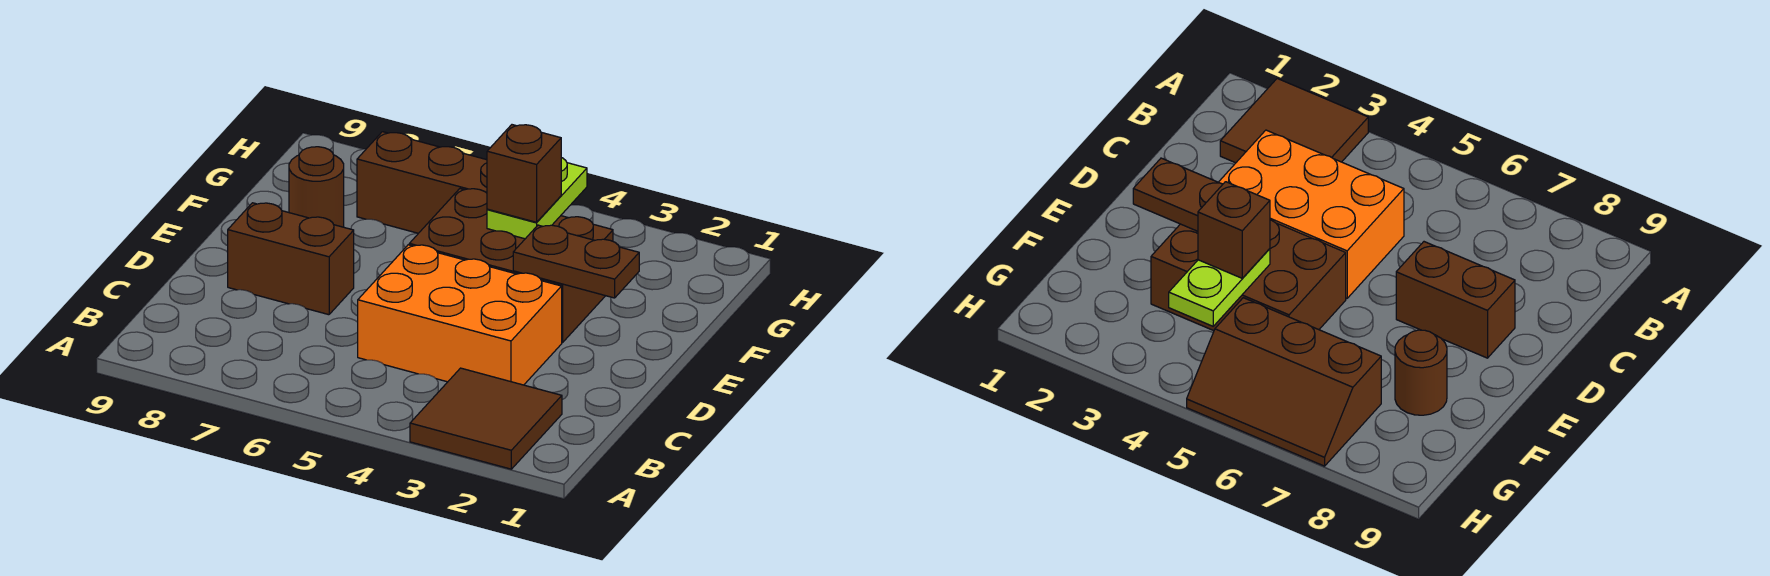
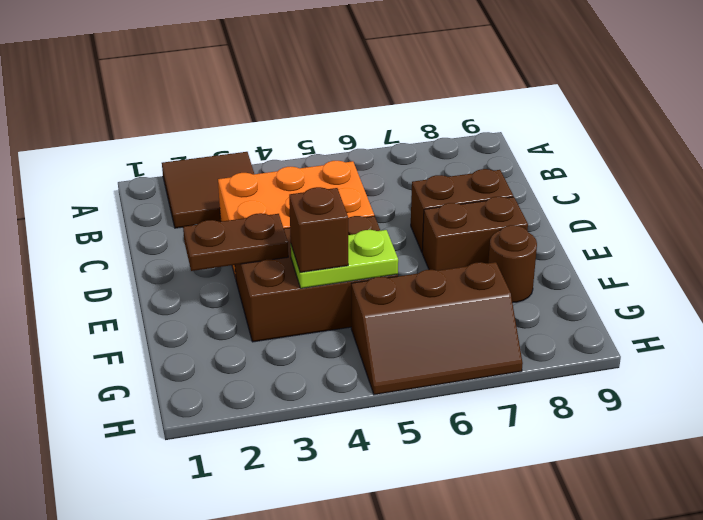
none -> brown brick E7:E8 level 1
lime plate F4:G4 level 2 -> lime plate F4:F5 level 2

